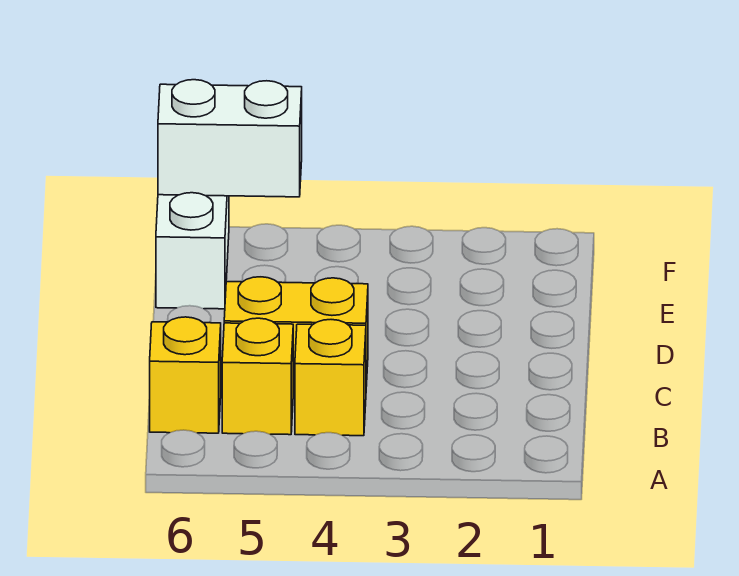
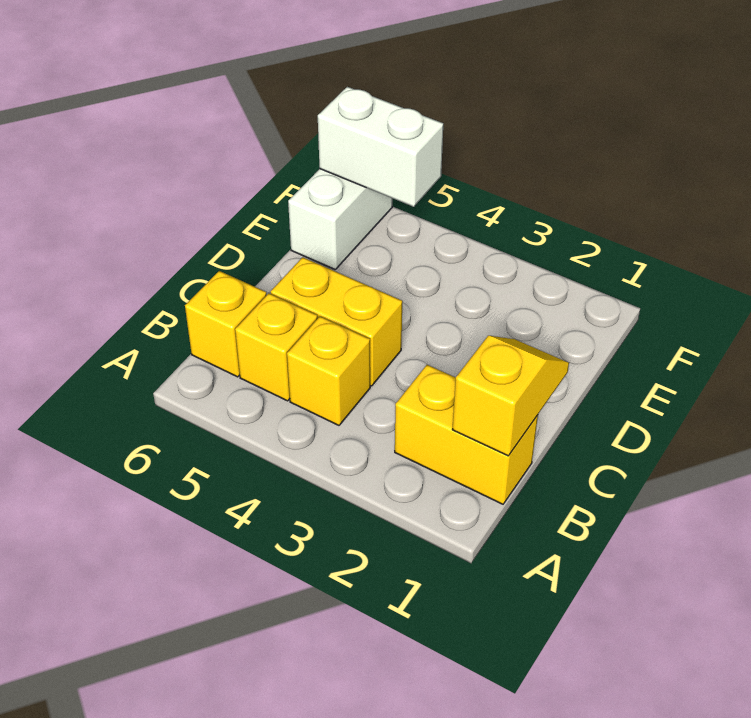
none -> yellow brick B1:B2 level 1
none -> yellow slope B1:C1 level 2 top B

